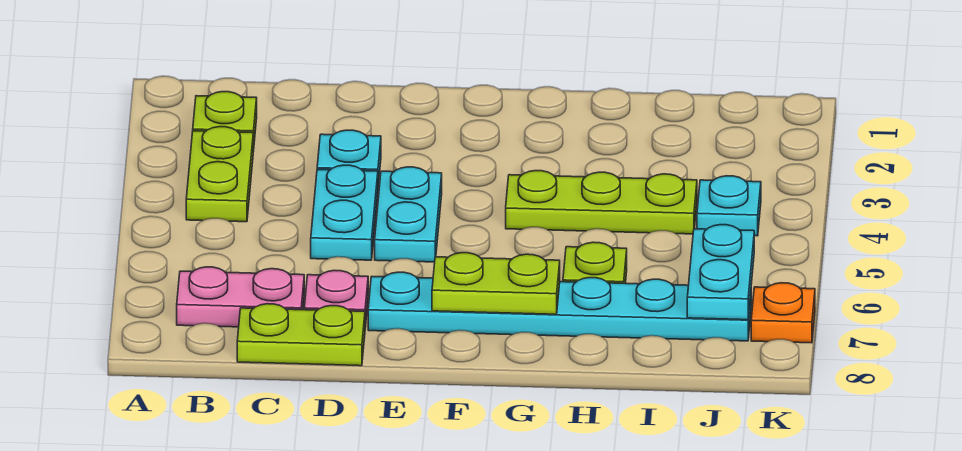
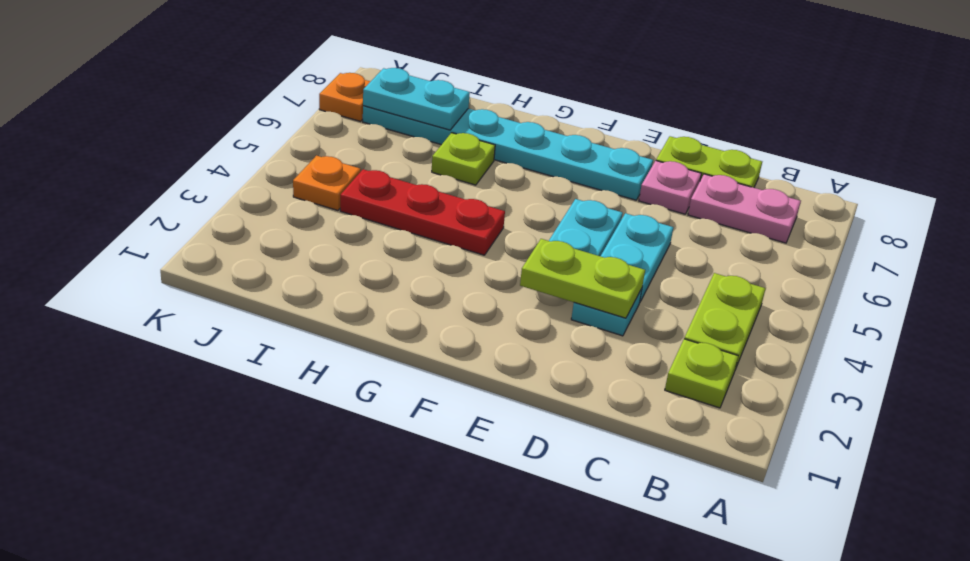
lime plate F7:G7 level 2 -> lime plate D3:E3 level 2
lime plate G4:I4 level 1 -> red plate G4:I4 level 1
cyan plate J4 level 1 -> orange plate J4 level 1
cyan plate J6:J7 level 2 -> cyan plate I7:J7 level 2

